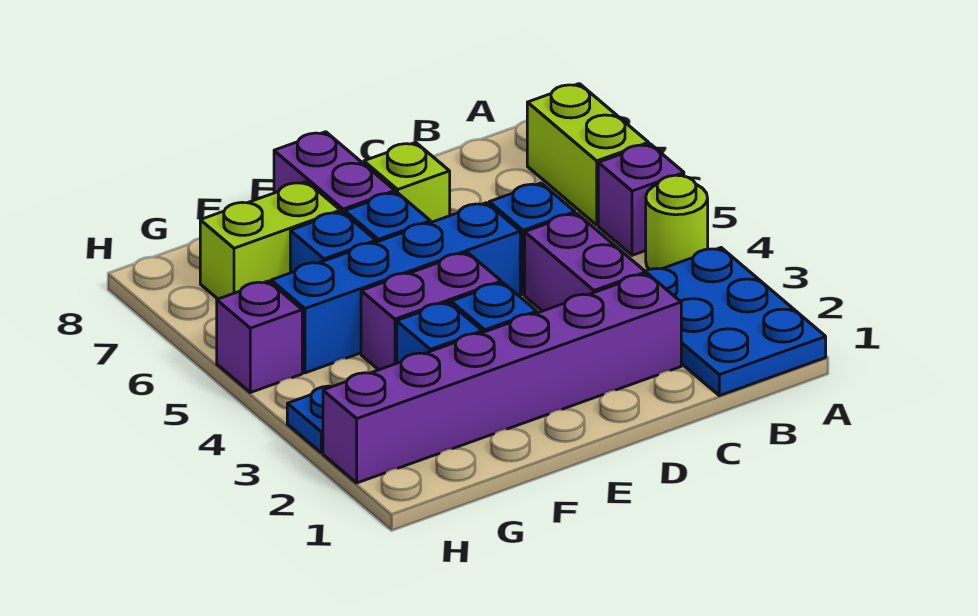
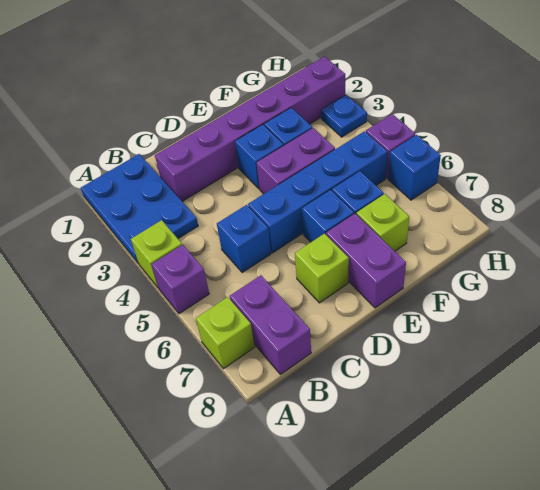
lime round brick A4 level 1 -> lime brick A4 level 1
lime brick A6:A7 level 1 -> lime brick A7 level 1
purple brick C3:C4 level 1 -> purple brick B7:B8 level 1
lime brick F7:G7 level 1 -> lime brick F7 level 1
none -> blue brick H6 level 1

